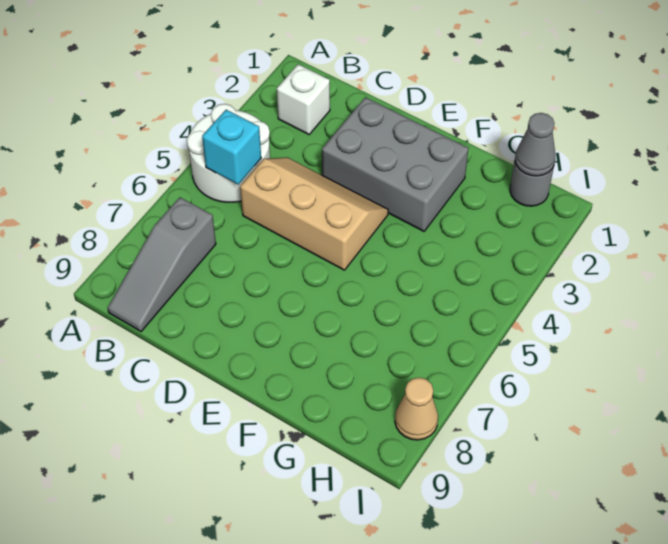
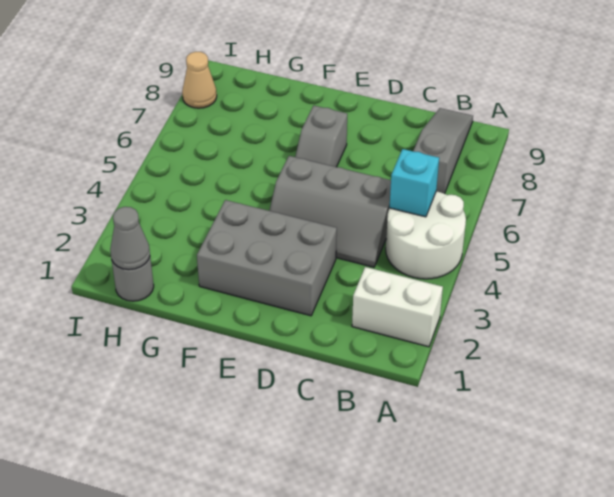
white brick B2 level 1 -> white brick A2:B2 level 1
tan slope C4:E5 level 1 top 5 -> grey slope C4:E5 level 1 top 5
none -> grey slope E6:E7 level 1 top 7

